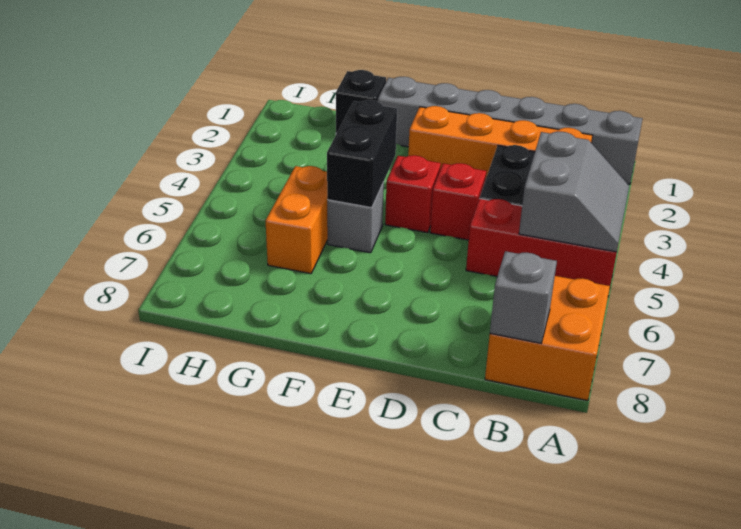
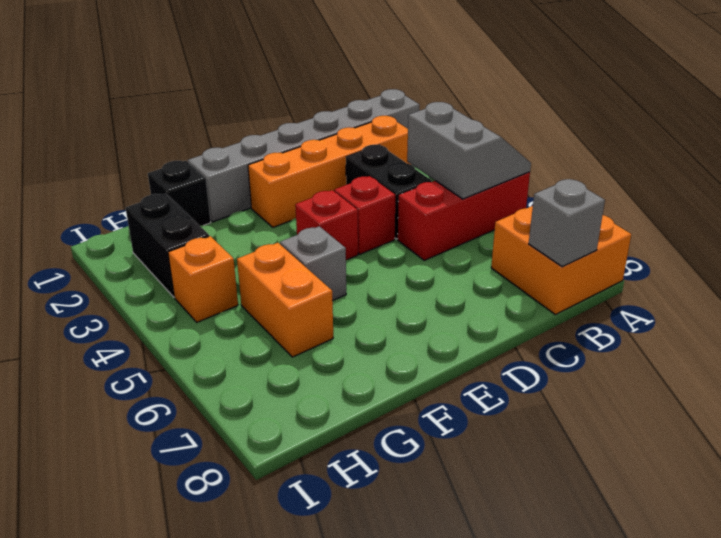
black brick F4:F5 level 2 -> black brick H2:H3 level 1
none -> orange brick H4 level 1

